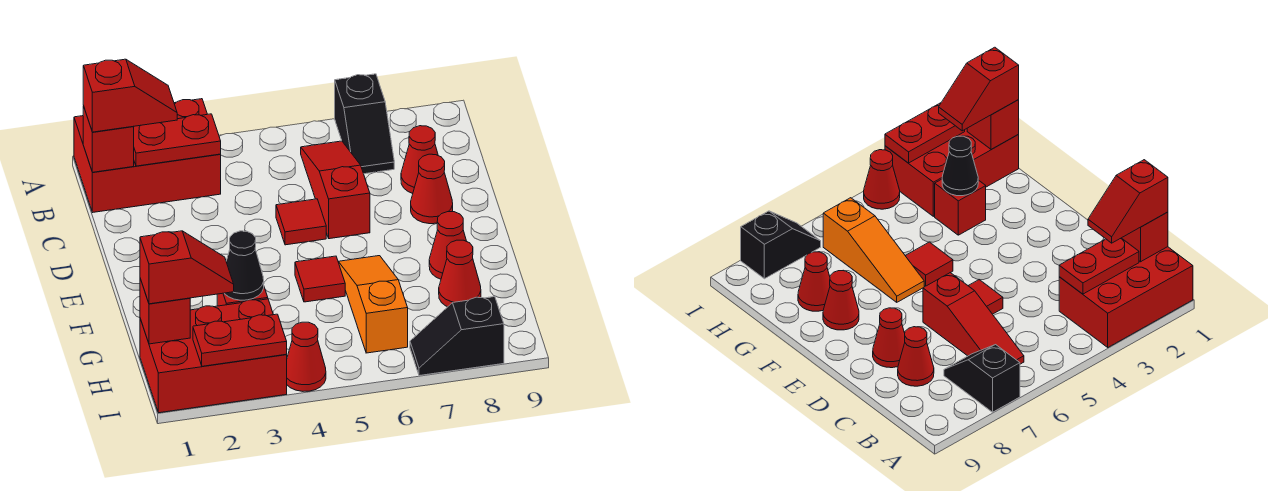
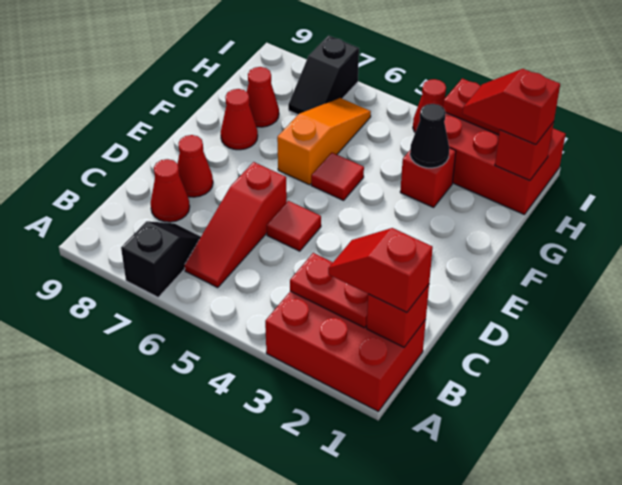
orange slope F6:H6 level 1 top H -> orange slope F6:H6 level 1 top F
black slope I7:I8 level 1 top 8 -> black slope H7:I7 level 1 top I

